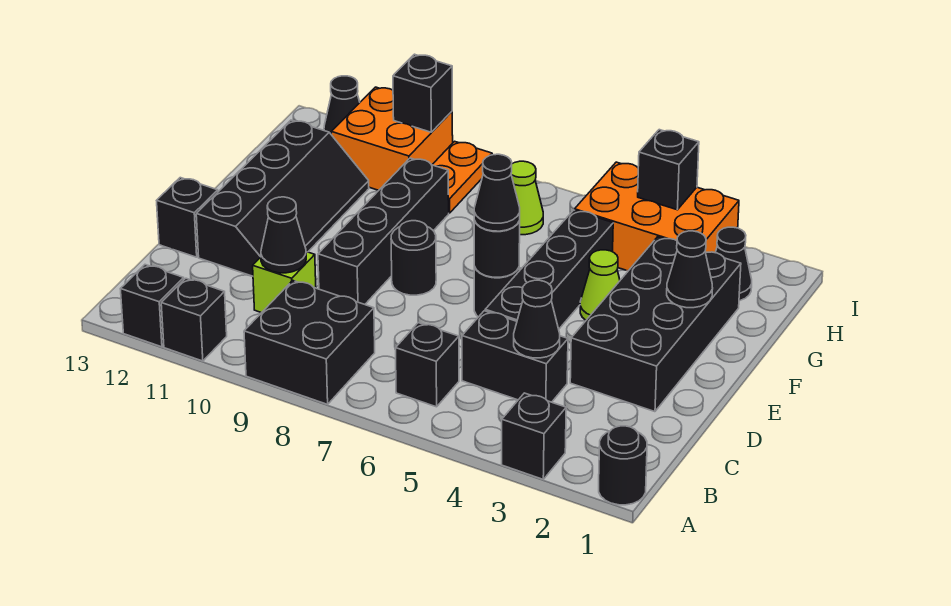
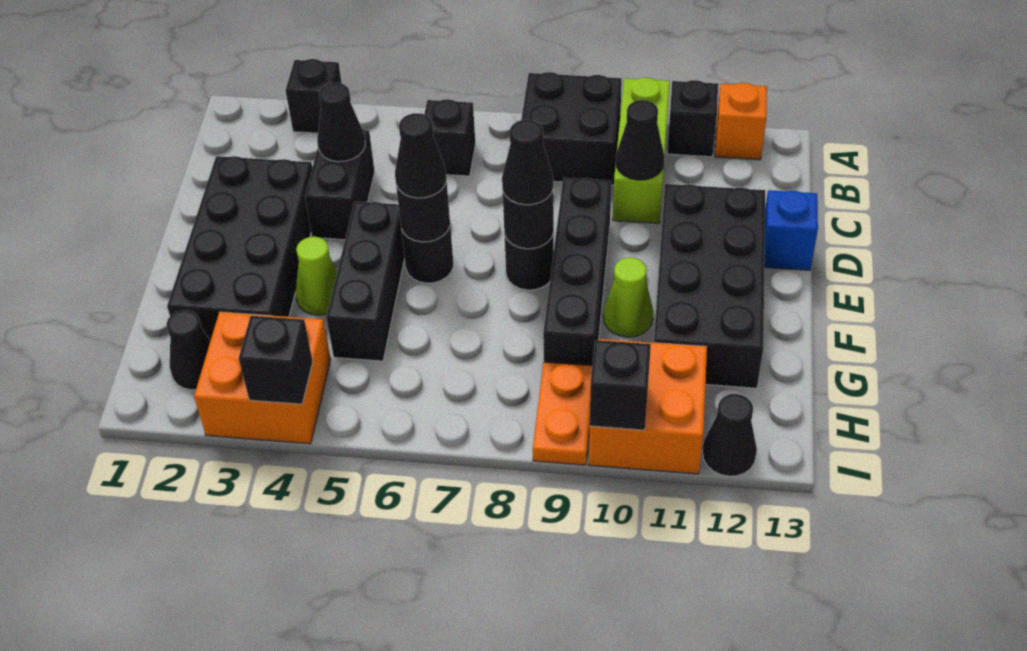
black round brick A1 level 1 -> black round brick E8 level 2
black brick A12 level 1 -> orange brick A12 level 1
black brick C4:C5 level 1 -> black brick C4:D4 level 1
lime brick C10 level 1 -> lime brick A10:C10 level 1
black brick D5:G5 level 1 -> black brick E5:G5 level 1
black slope D11:G12 level 1 top 12 -> black brick D11:G12 level 1
black brick D13 level 1 -> blue brick D13 level 1
black cone F2 level 2 -> black cone E8 level 3
orange brick H3:I5 level 1 -> orange brick H3:I4 level 1
lime cone H7 level 1 -> lime cone F10 level 1

